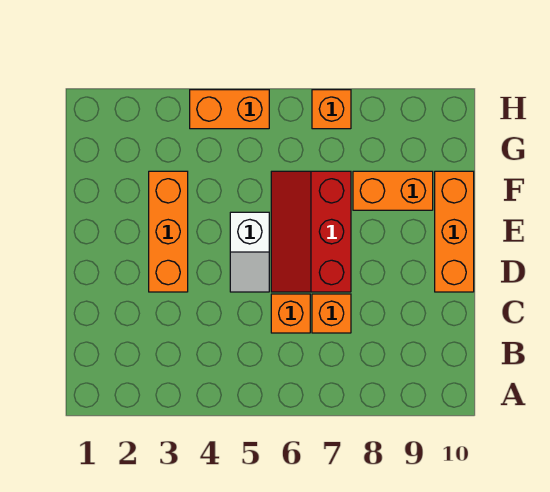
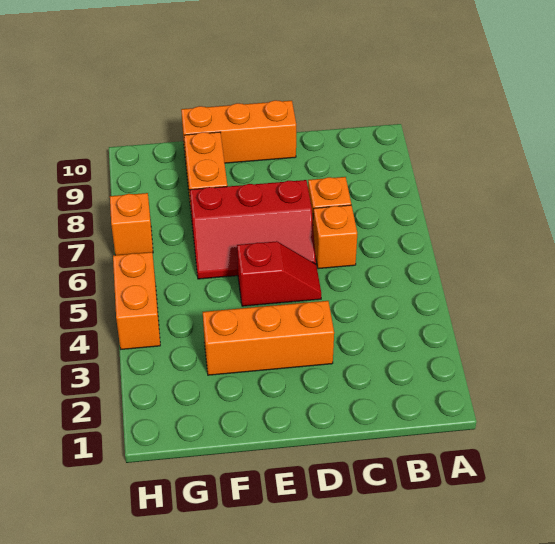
white slope D5:E5 level 1 top E -> red slope D5:E5 level 1 top E

